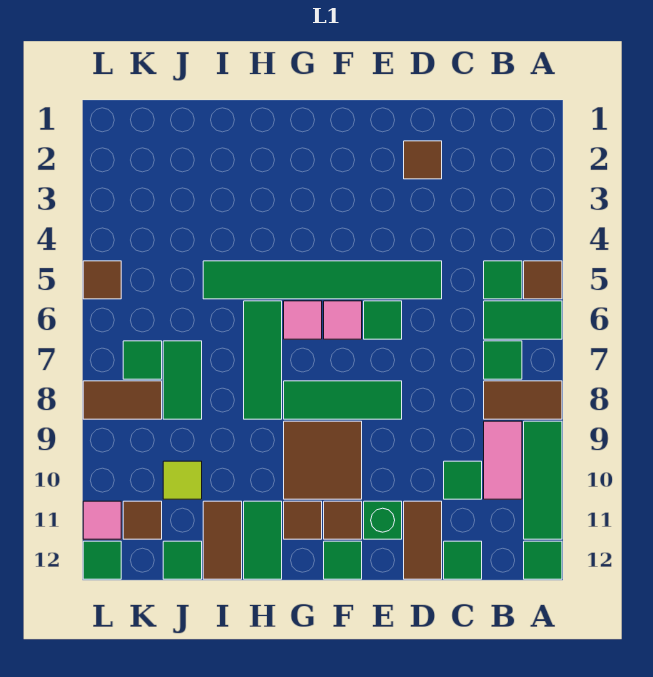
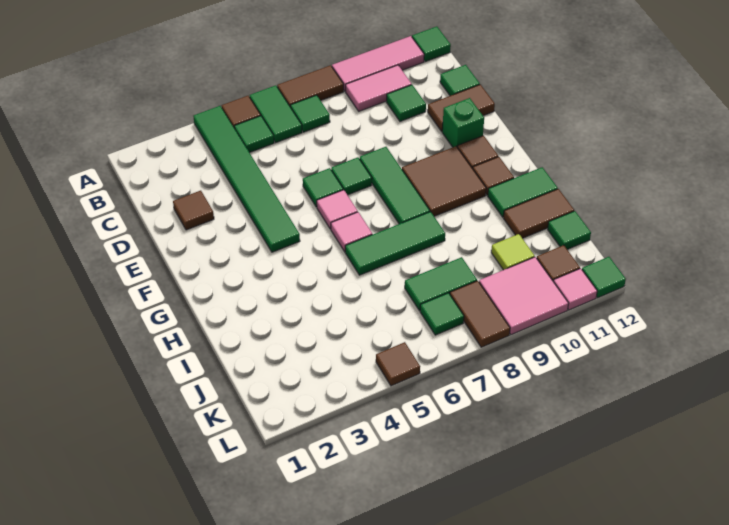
brown tile A8:B8 level 1 -> brown tile A7:A8 level 1
green tile A9:A11 level 1 -> pink tile A9:A11 level 1
green tile D5:I5 level 1 -> green tile A4:F4 level 1
green tile F12 level 1 -> green tile E7 level 1
none -> pink tile K9:L10 level 1

